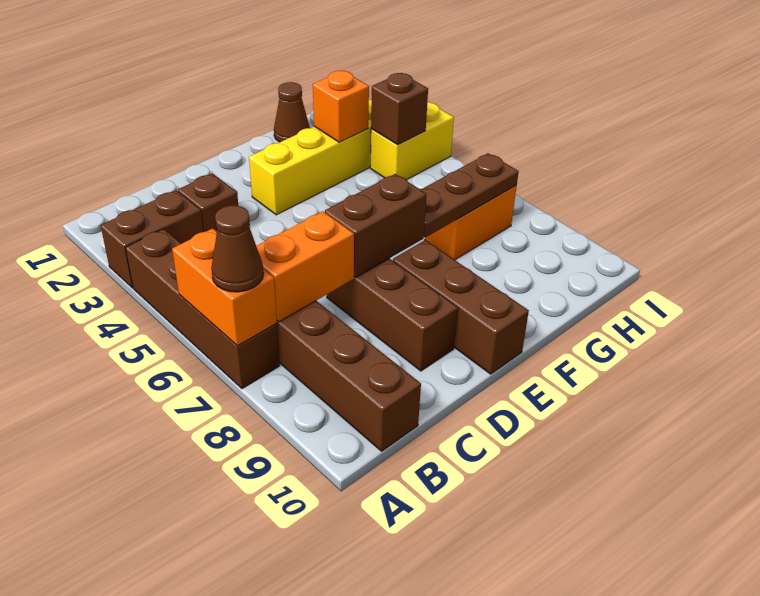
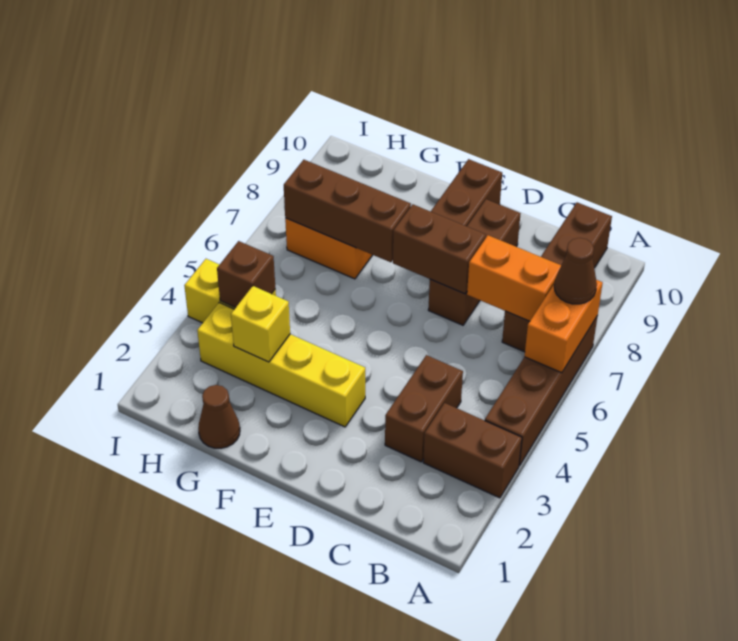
brown brick C3 level 1 -> brown brick C3:C4 level 1
brown plate F7:H7 level 2 -> brown brick F7:H7 level 2
orange brick G3 level 2 -> yellow brick G3 level 2

